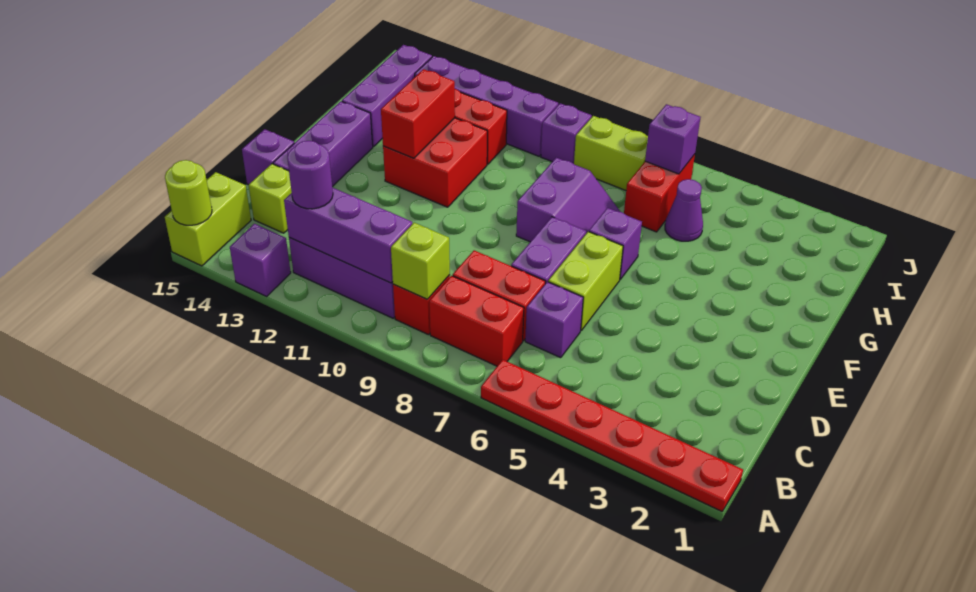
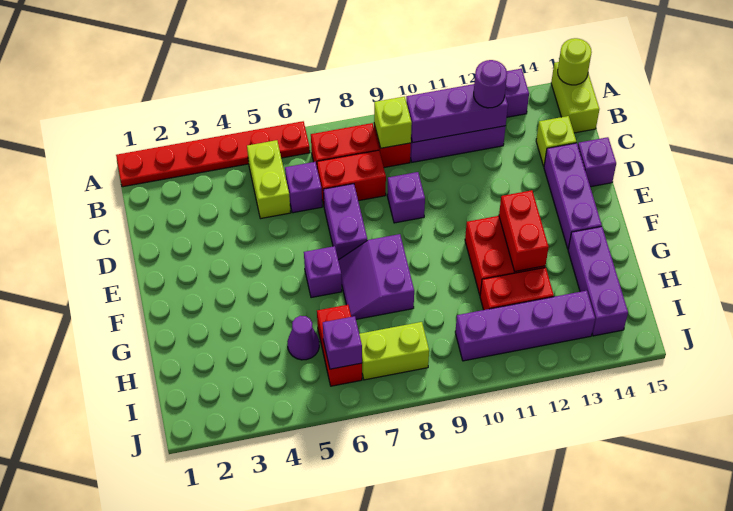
lime brick D6:E6 level 1 -> lime brick B5:C5 level 1
purple brick I9 level 1 -> purple brick D9 level 1

